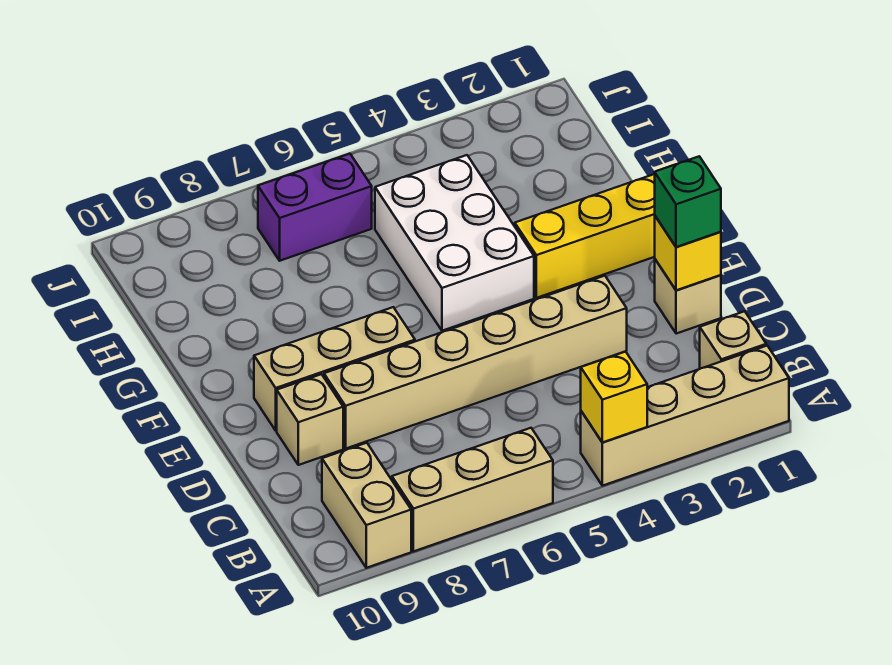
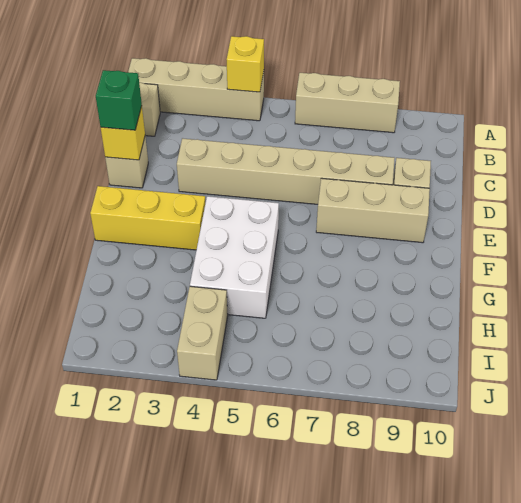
tan brick A9:B9 level 1 -> tan brick I4:J4 level 1
purple brick I6:I7 level 1 -> none

